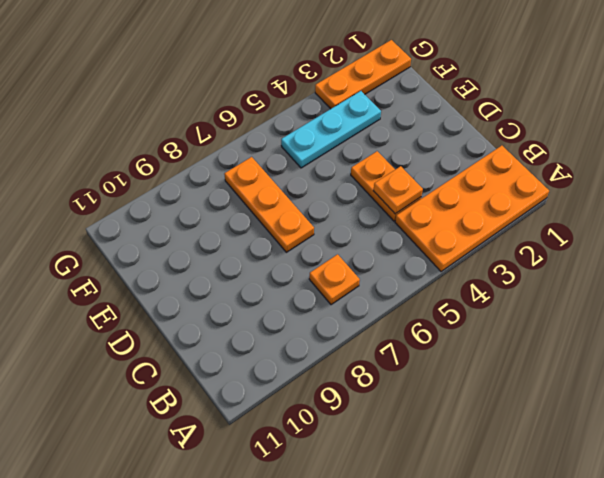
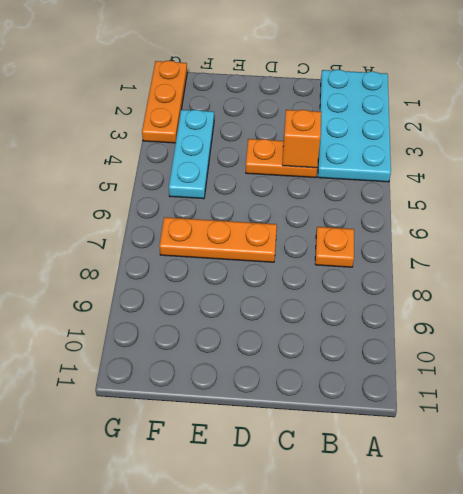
orange plate A1:B4 level 1 -> cyan plate A1:B4 level 1
orange plate C4 level 2 -> orange brick C4 level 2

